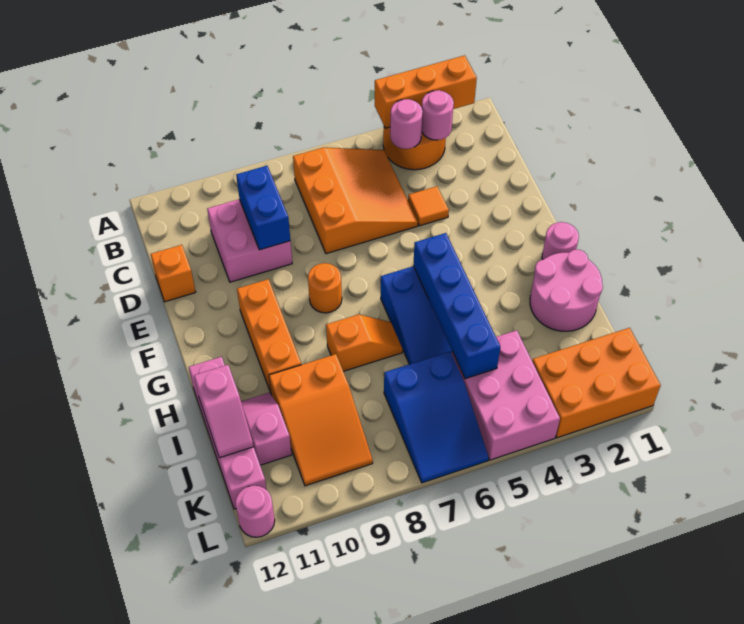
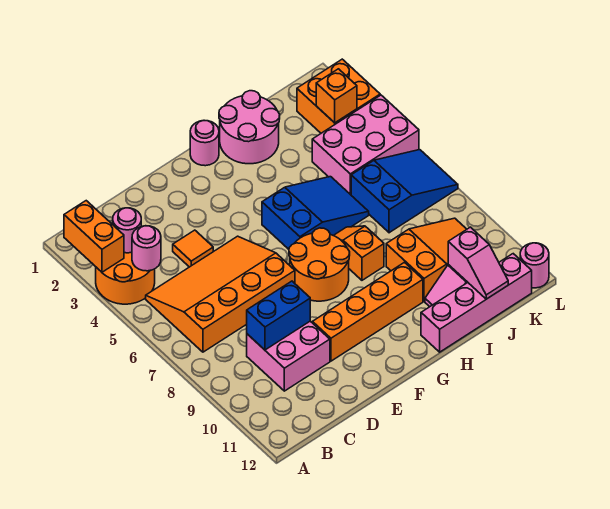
orange brick A2:A4 level 2 -> orange brick A2:A3 level 2
orange slope B5:D7 level 1 top 7 -> orange slope B5:E7 level 1 top 7
orange brick D12 level 1 -> orange brick K3 level 2
orange round brick F8 level 1 -> orange round brick F7:G8 level 1
orange brick F10:H10 level 1 -> orange brick E10:H10 level 1
blue brick G5:J5 level 2 -> none
pink slope I12:J12 level 2 top I -> pink slope J11:J12 level 2 top 11
orange brick K1:L3 level 1 -> orange brick K2:L3 level 1

